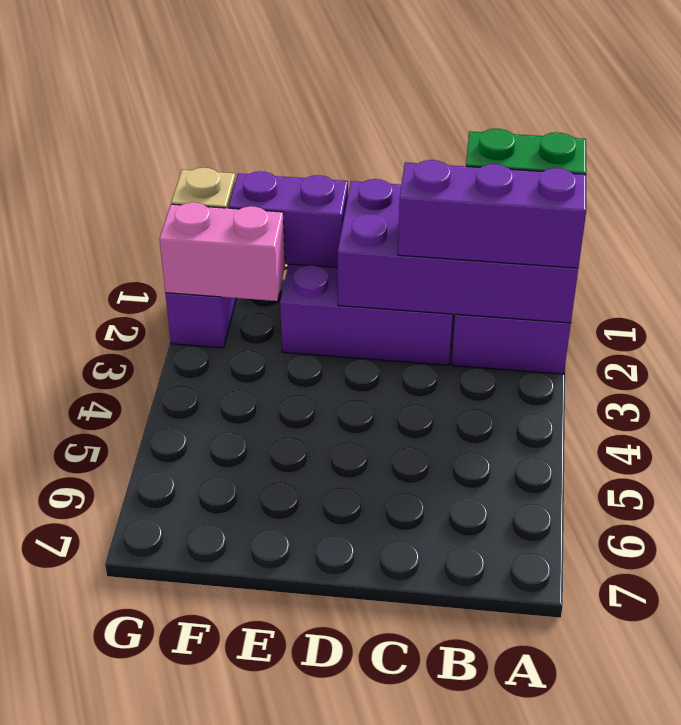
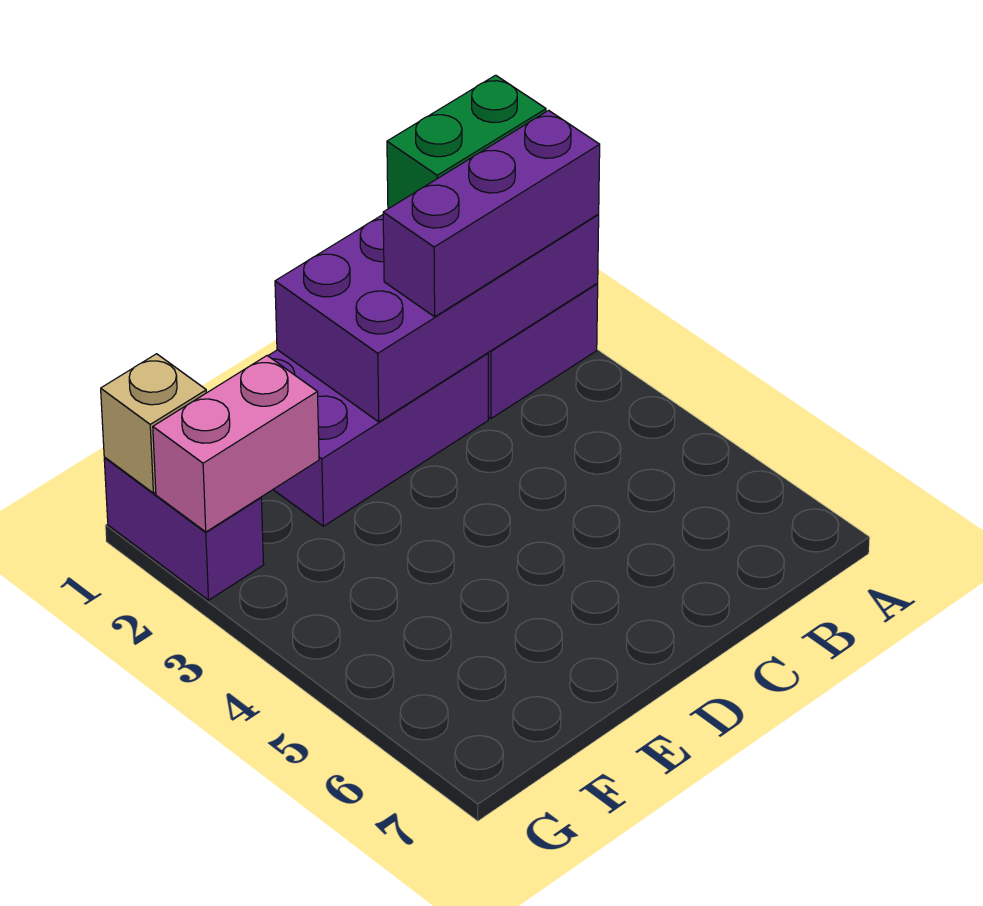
purple brick E1:F1 level 2 -> none

